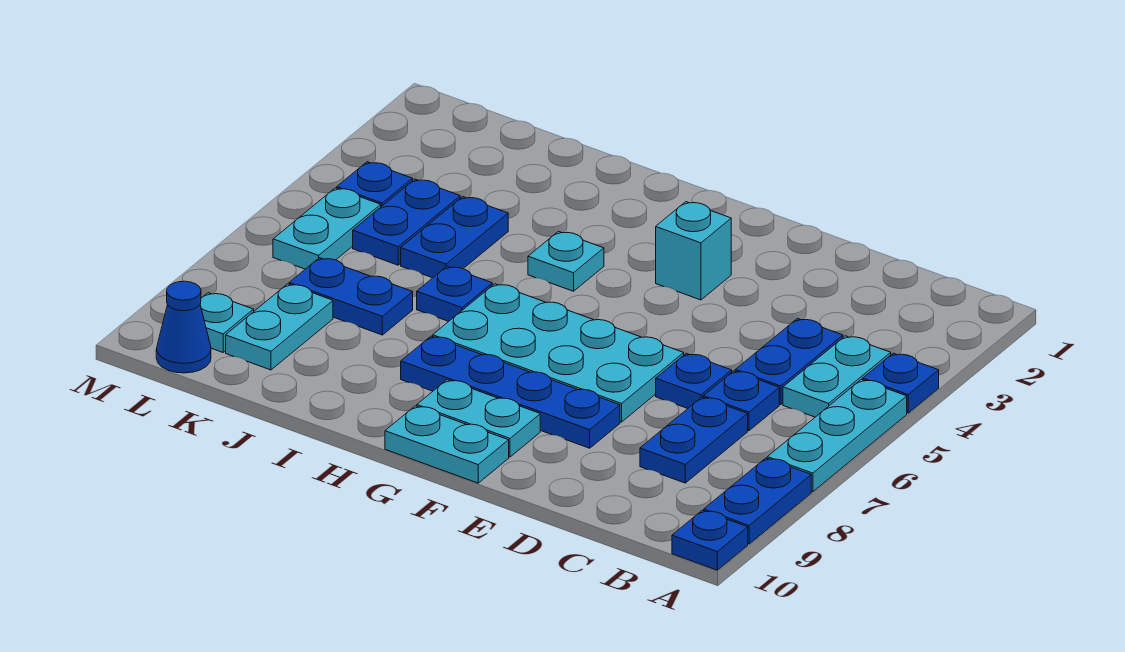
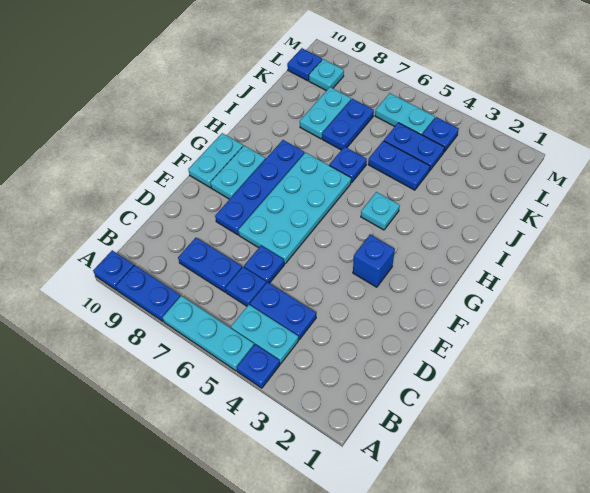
cyan brick F3 level 1 -> blue brick F3 level 1
cyan plate K8:K9 level 1 -> cyan plate J8:K8 level 1
blue cone L10 level 1 -> blue plate L10 level 1

